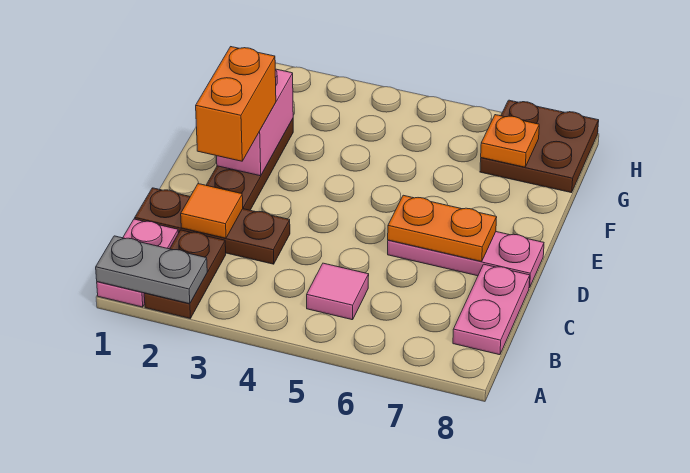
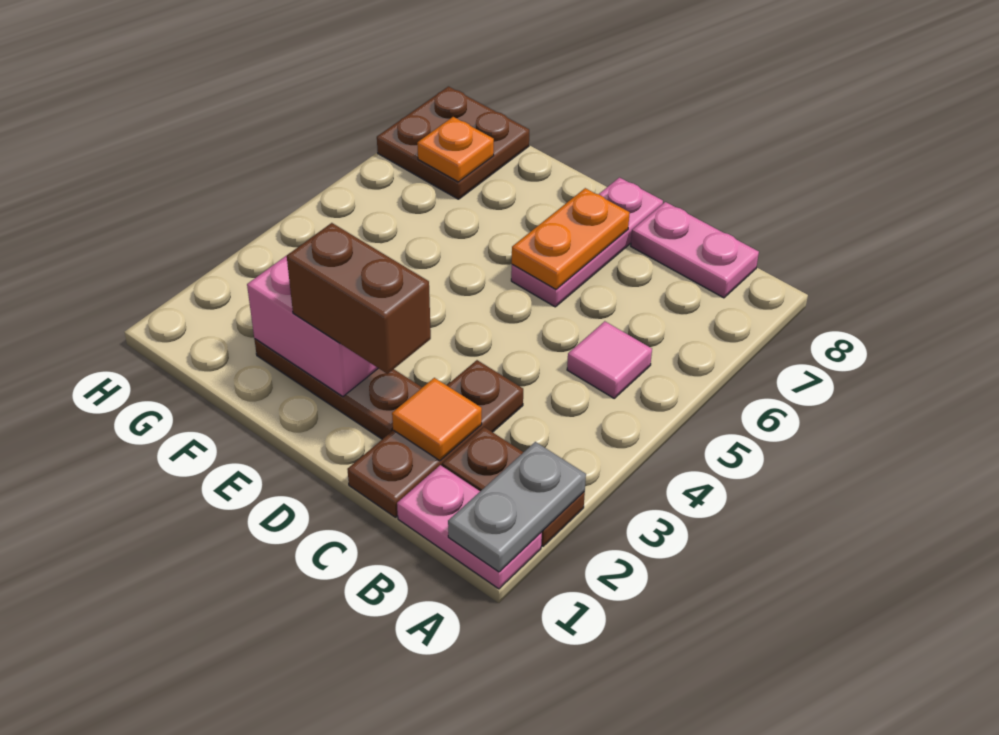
orange brick D2:E2 level 3 -> brown brick D2:E2 level 3

